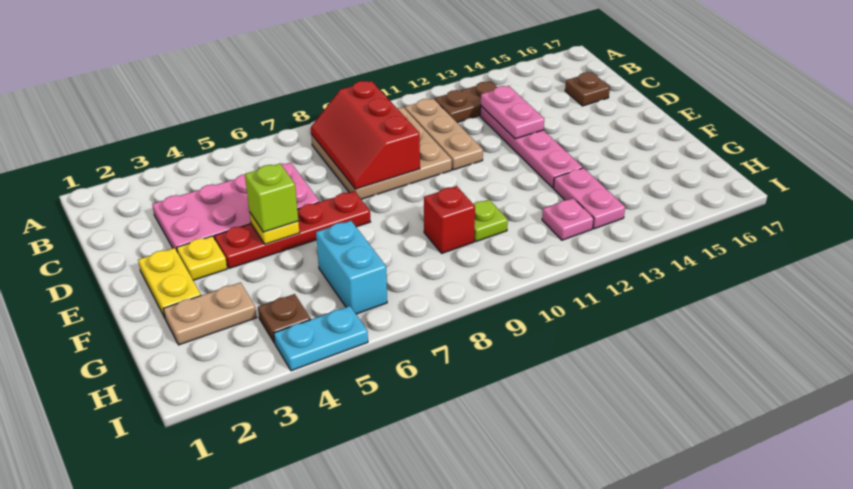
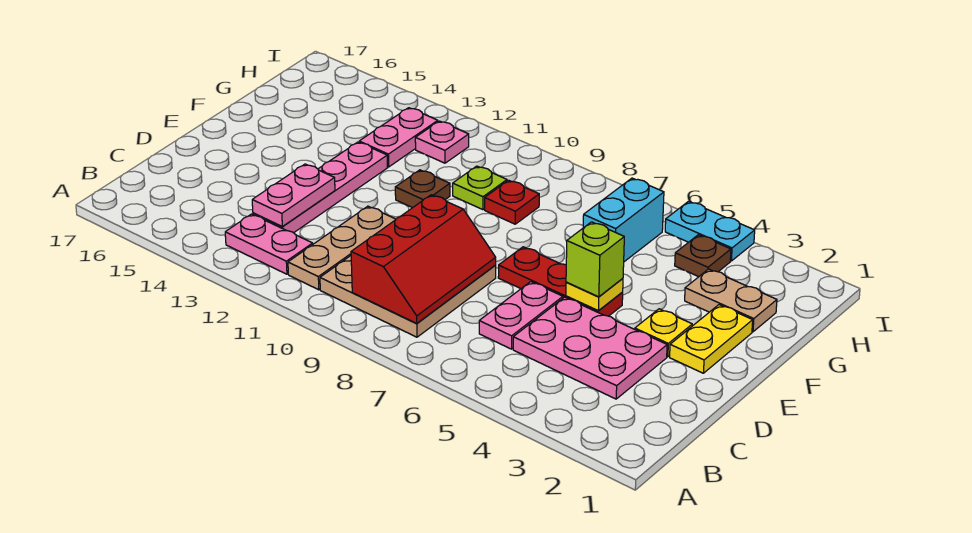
brown plate B12:B13 level 1 -> pink plate B12:B13 level 1
brown plate C16 level 1 -> brown plate F11 level 1
red plate E4:E7 level 1 -> red plate E5:E7 level 1
red brick G9 level 1 -> red plate G9 level 1

